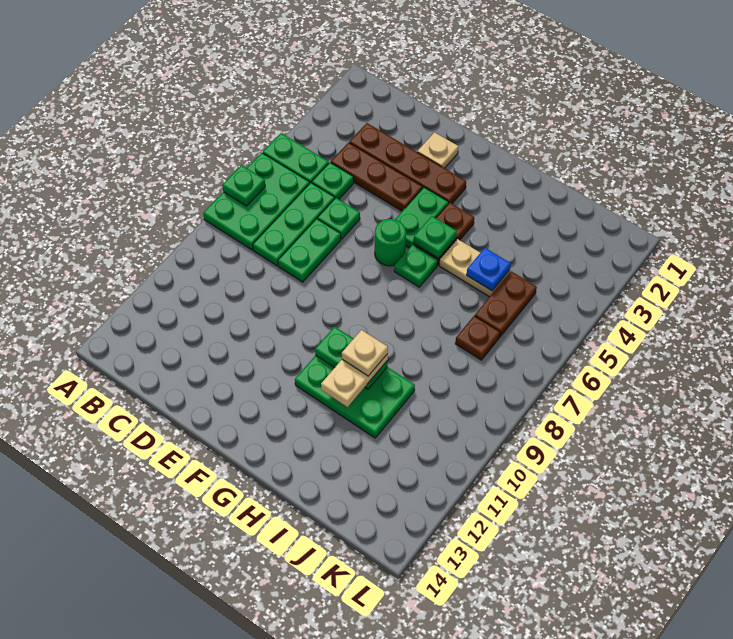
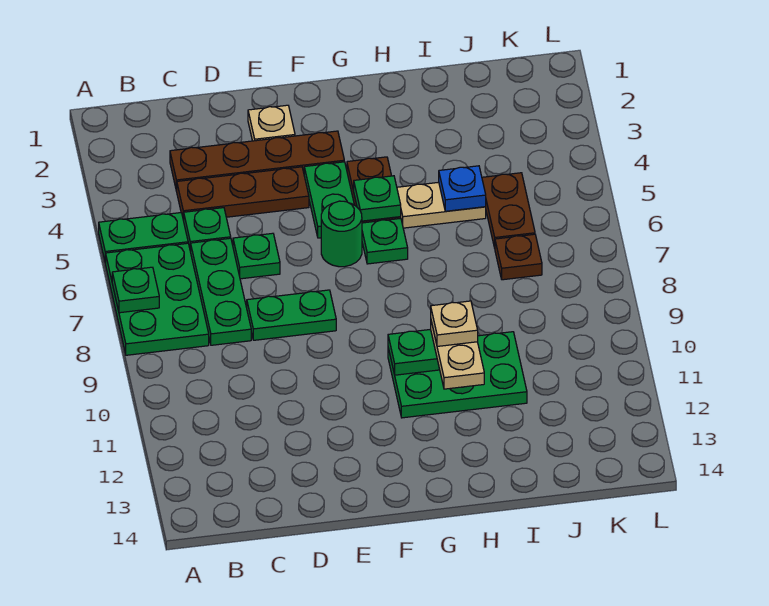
green plate D7:D8 level 1 -> green plate D8:E8 level 1

